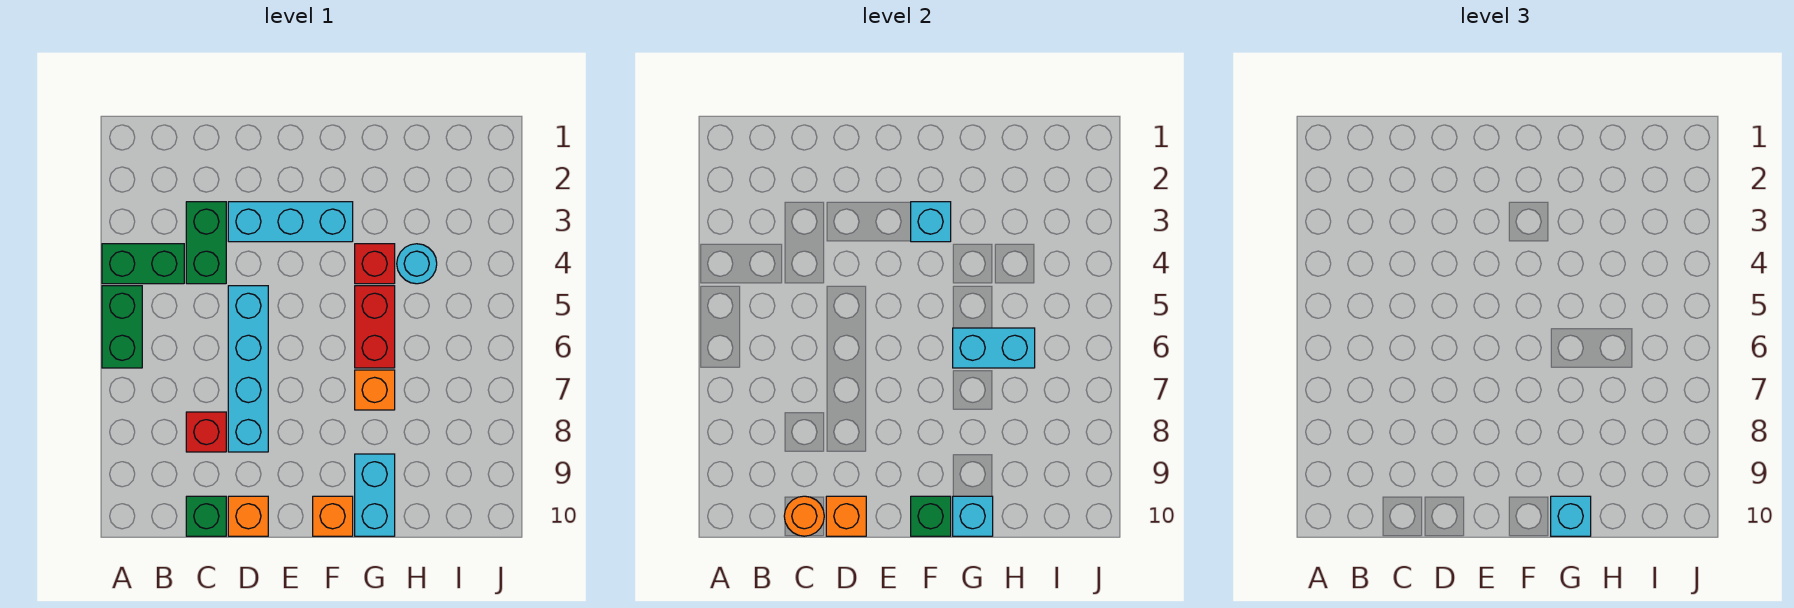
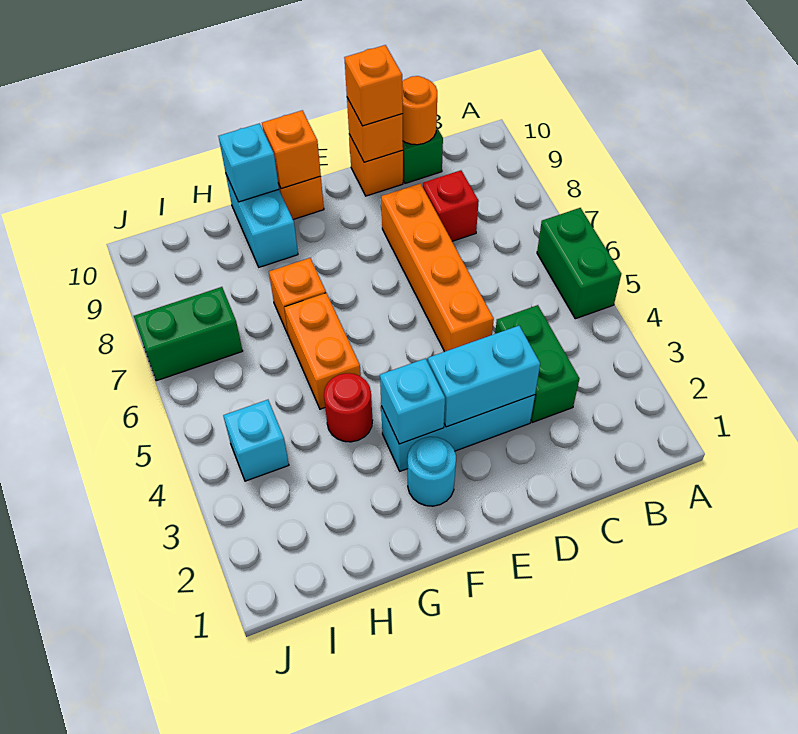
green brick A4:B4 level 1 -> green brick I7:J7 level 1
cyan brick D5:D8 level 1 -> orange brick D5:D8 level 1
none -> orange brick D10 level 3
green brick F10 level 2 -> orange brick F10 level 2
red brick G4 level 1 -> red round brick G4 level 1
red brick G5:G6 level 1 -> orange brick G5:G6 level 1
cyan brick G6:H6 level 2 -> cyan brick D3:E3 level 2
cyan brick G10 level 3 -> cyan brick I4 level 1
cyan round brick H4 level 1 -> cyan round brick F2 level 1

